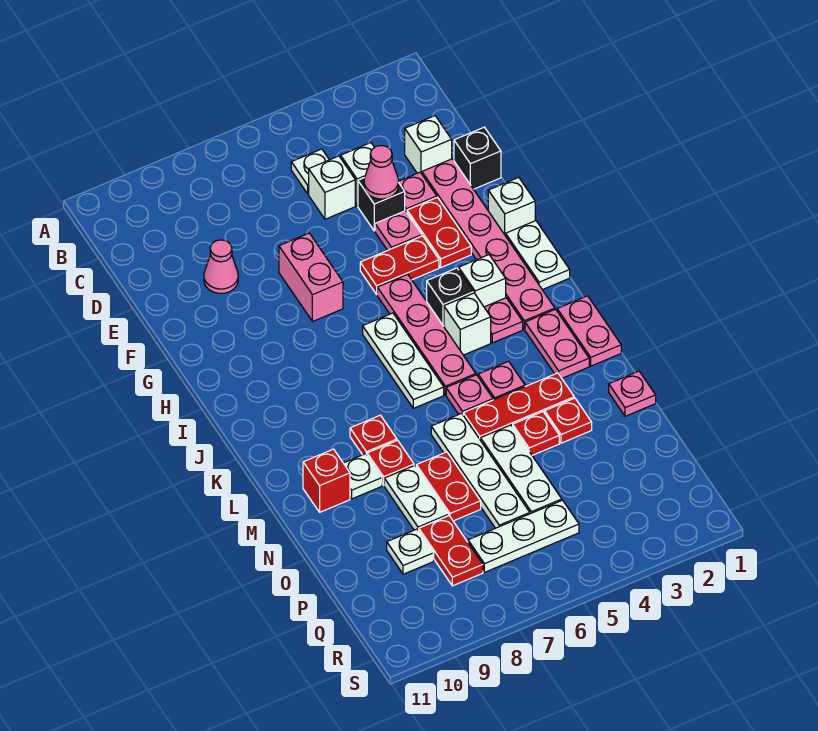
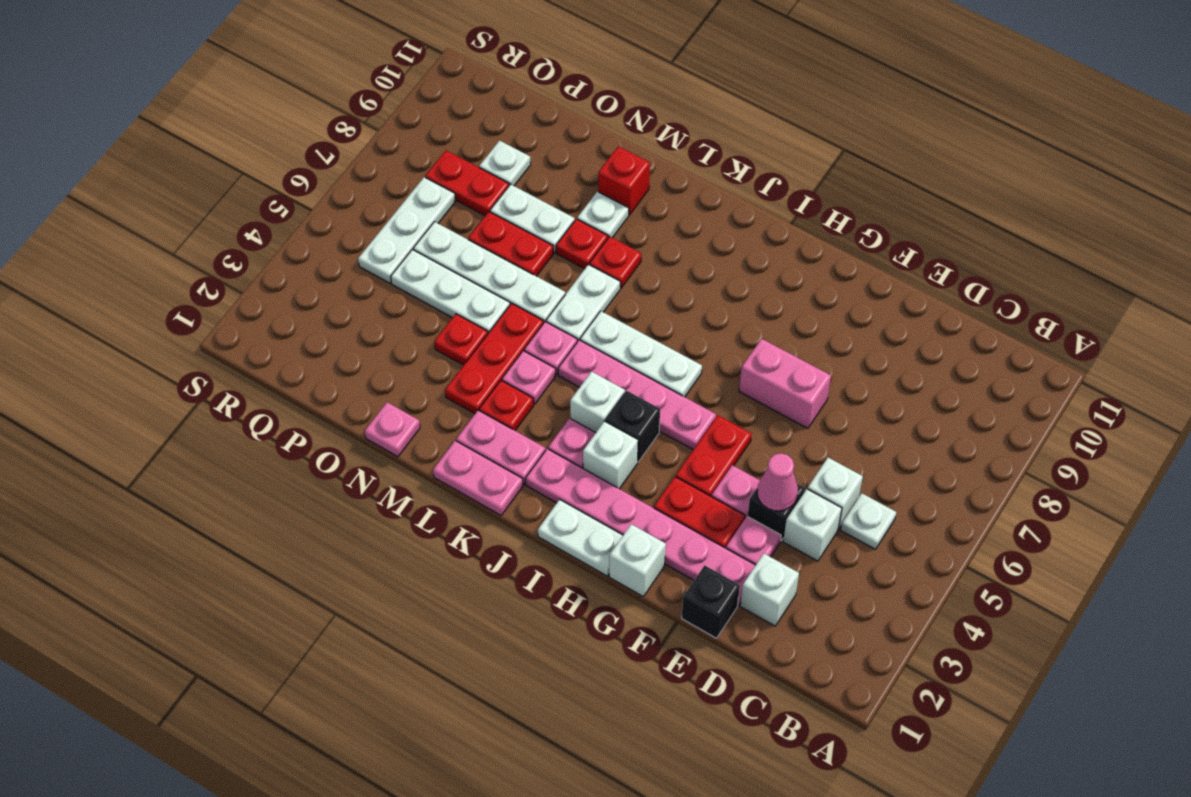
pink cone E9 level 1 -> none
none -> white plate L6:L7 level 1
red plate N3 level 1 -> red plate L3 level 1

